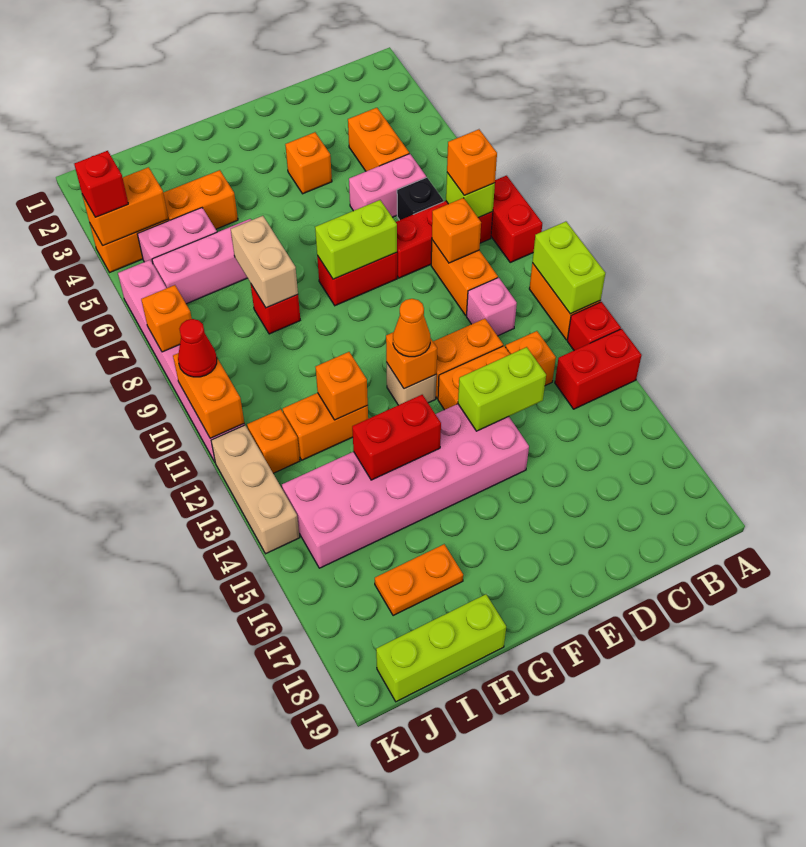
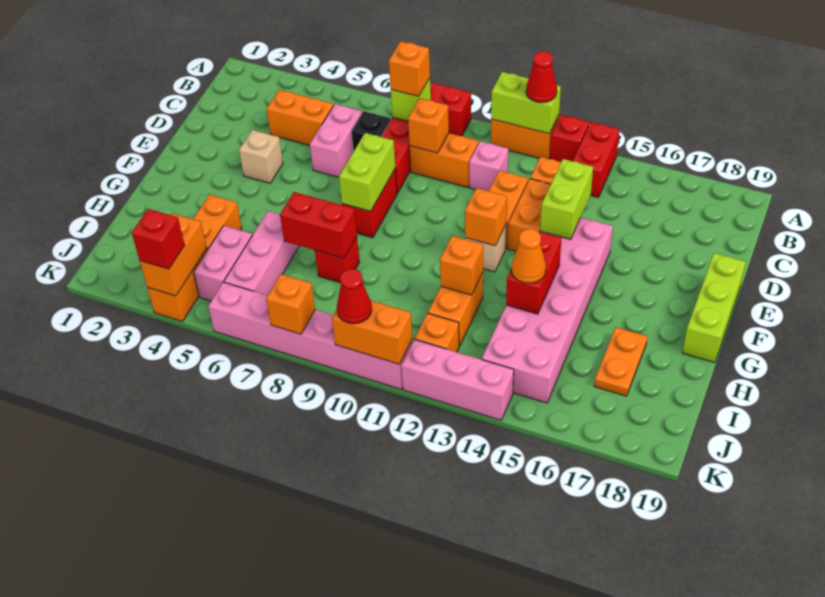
none -> red cone A12 level 3
orange brick E4 level 1 -> tan brick E4 level 1
orange cone F12 level 3 -> orange cone H14 level 3
tan brick H7:H8 level 2 -> red brick H7:H8 level 2
lime brick H19:J19 level 1 -> lime brick E19:G19 level 1
tan brick K12:K14 level 1 -> pink brick K12:K14 level 1

